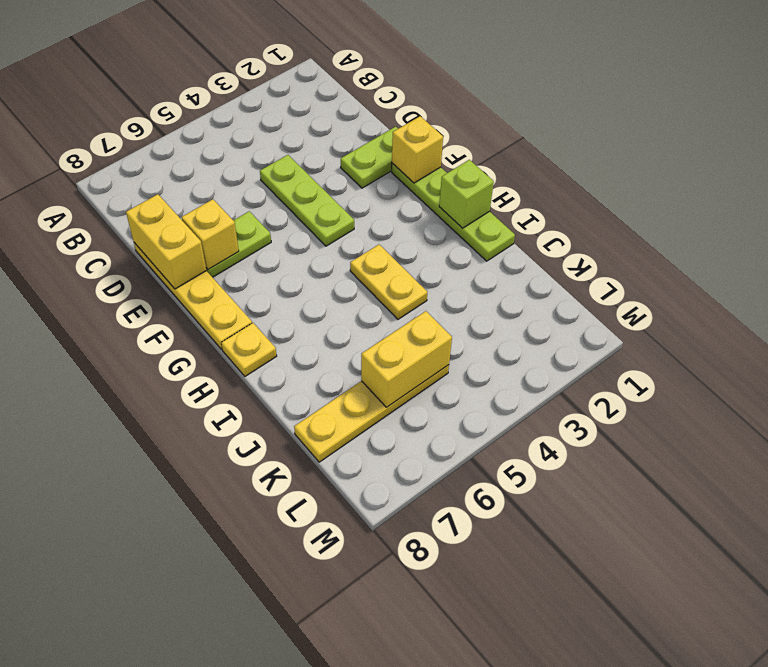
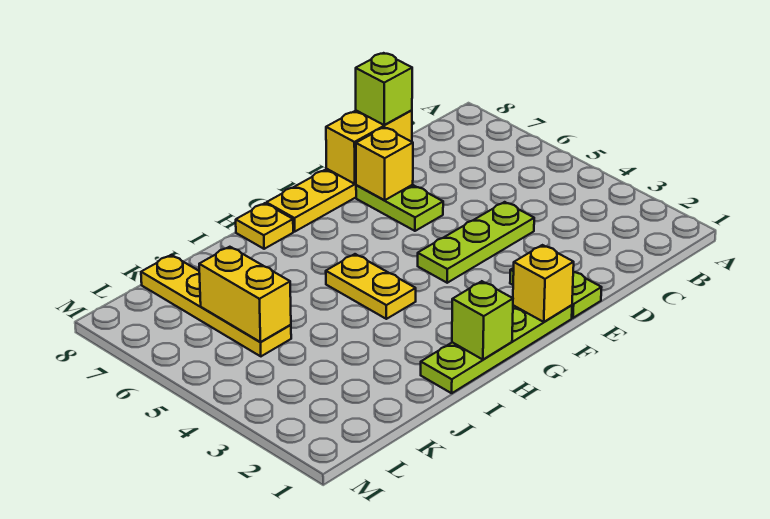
none -> lime brick D8 level 3
yellow plate H4:I4 level 1 -> yellow plate H4:H5 level 1

